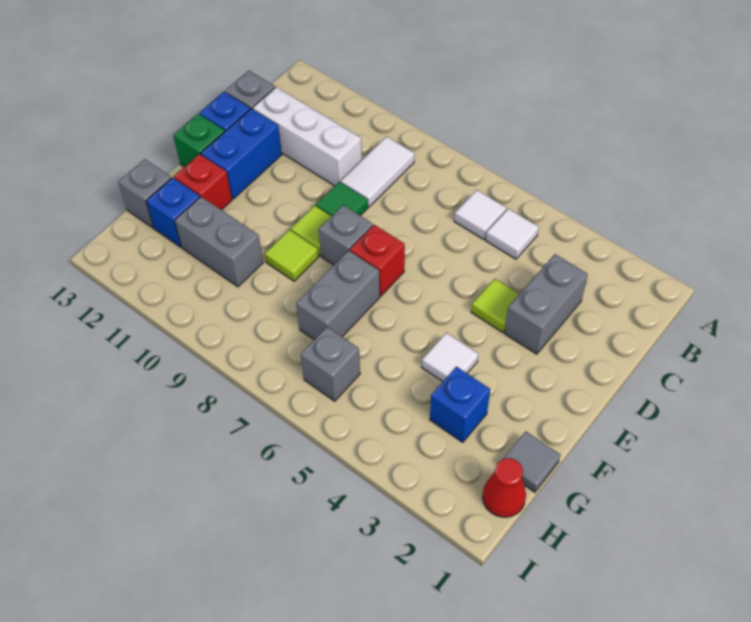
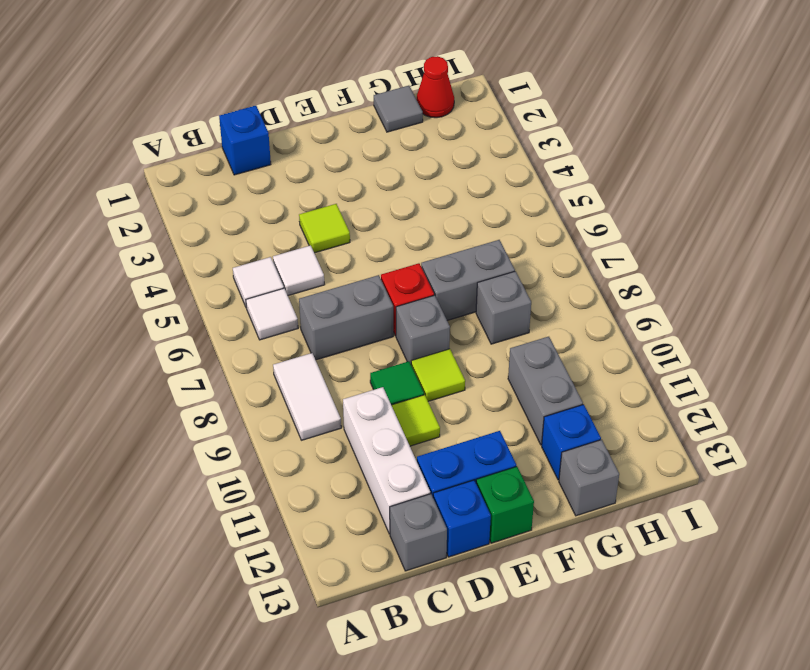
white tile B9:C9 level 1 -> white tile B8:B9 level 1
grey brick C3:D3 level 1 -> grey brick C7:D7 level 1
white tile F4 level 1 -> white tile C5 level 1
lime tile F9 level 1 -> lime tile D10 level 1
red brick F12 level 1 -> none
blue brick G3 level 1 -> blue brick C1 level 1
grey brick H6 level 1 -> grey brick G8 level 1

